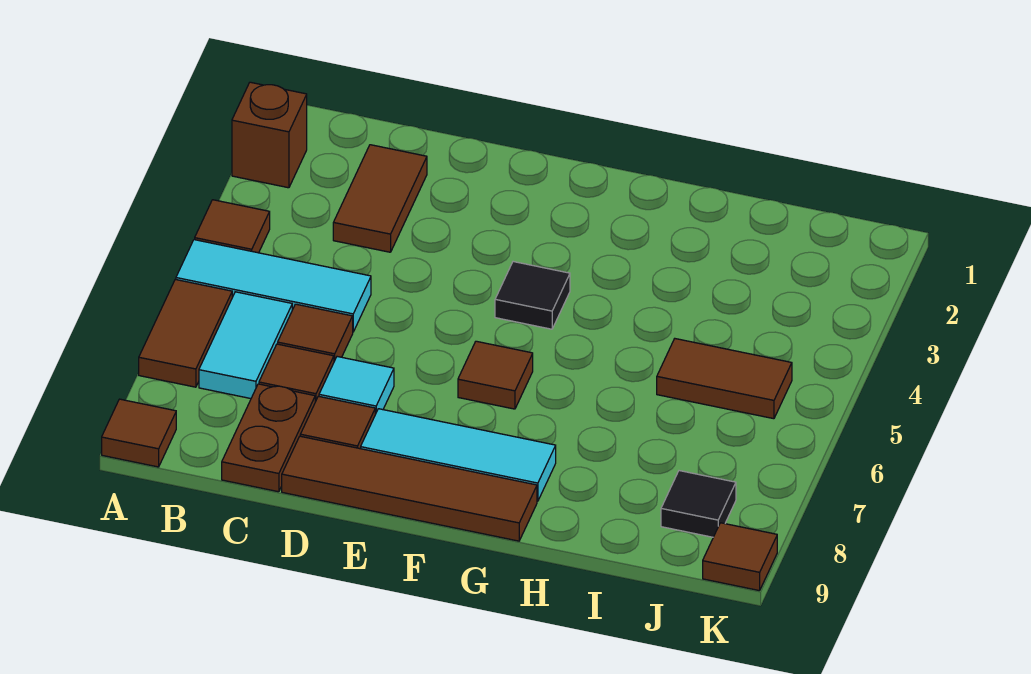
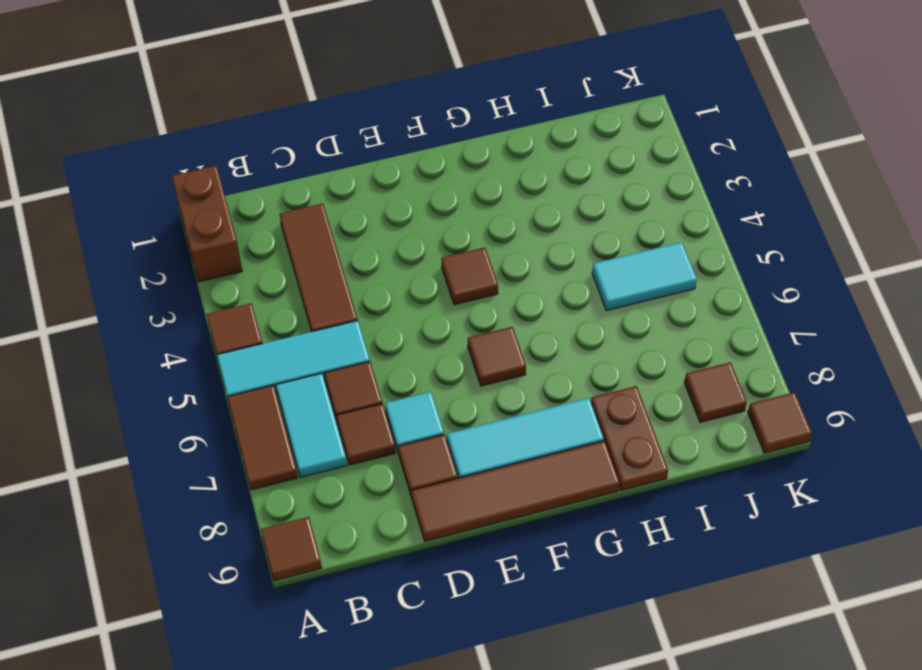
brown brick A2 level 1 -> brown brick A1:A2 level 1
brown tile C2:C3 level 1 -> brown tile C2:C4 level 1
brown plate C8:C9 level 1 -> brown plate H8:H9 level 1
black tile F4 level 1 -> brown tile F4 level 1
brown tile I5:J5 level 1 -> cyan tile I5:J5 level 1
black tile J8 level 1 -> brown tile J8 level 1

